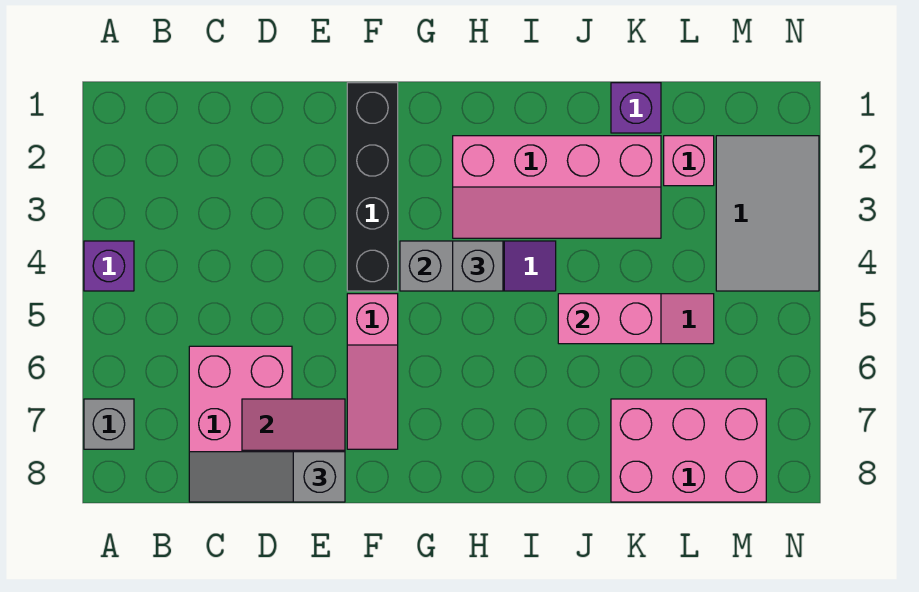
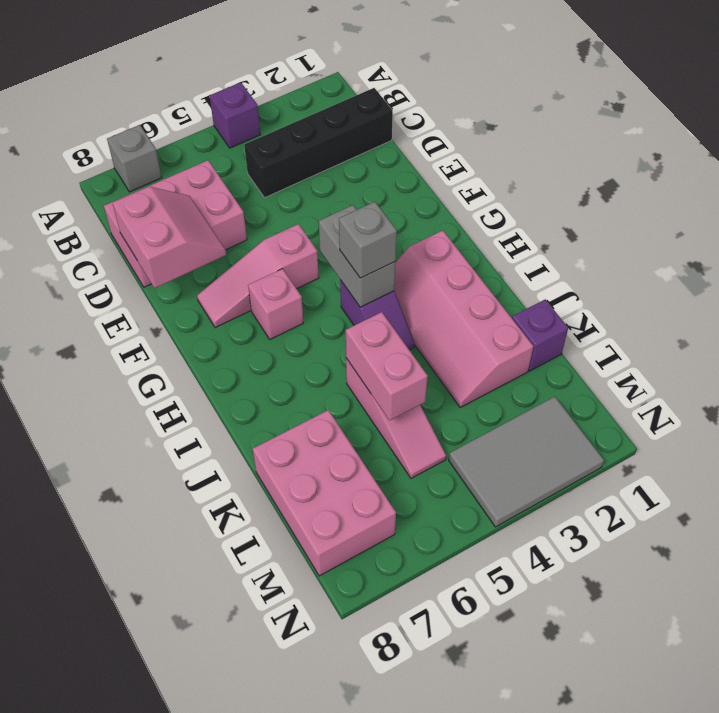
grey slope C8:E8 level 3 top E -> none
black brick F1:F4 level 1 -> black brick C1:C4 level 1
pink brick L2 level 1 -> pink brick G6 level 1

